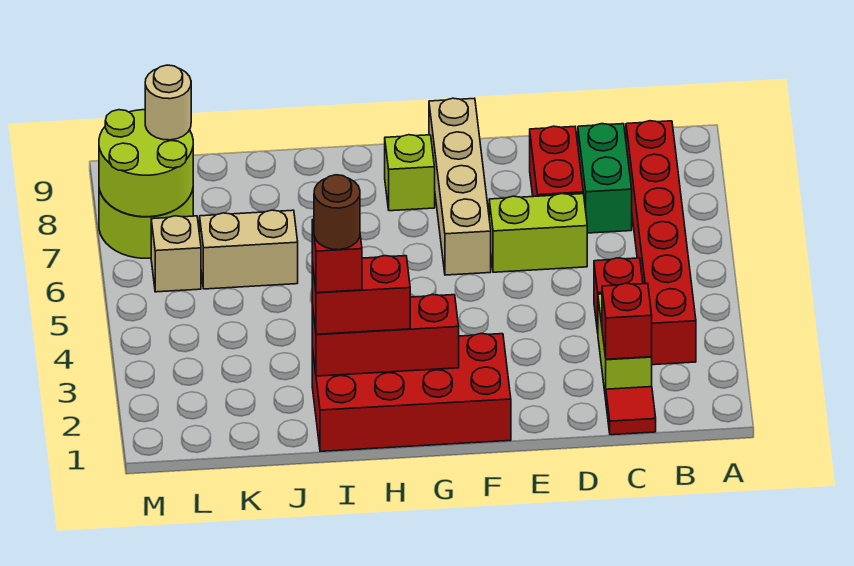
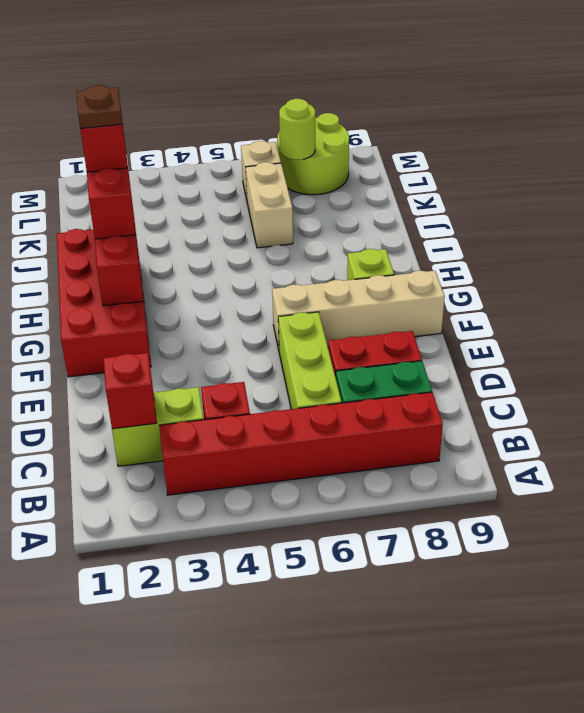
red tile C1 level 1 -> none
lime brick D6:E6 level 1 -> lime brick C6:E6 level 1
brown round brick I2 level 5 -> brown plate I2 level 5
lime round brick L7:M8 level 2 -> lime round brick L7 level 2
tan round brick L8 level 3 -> none

